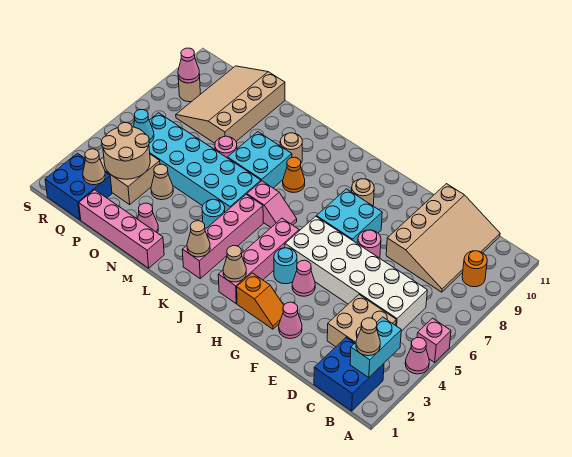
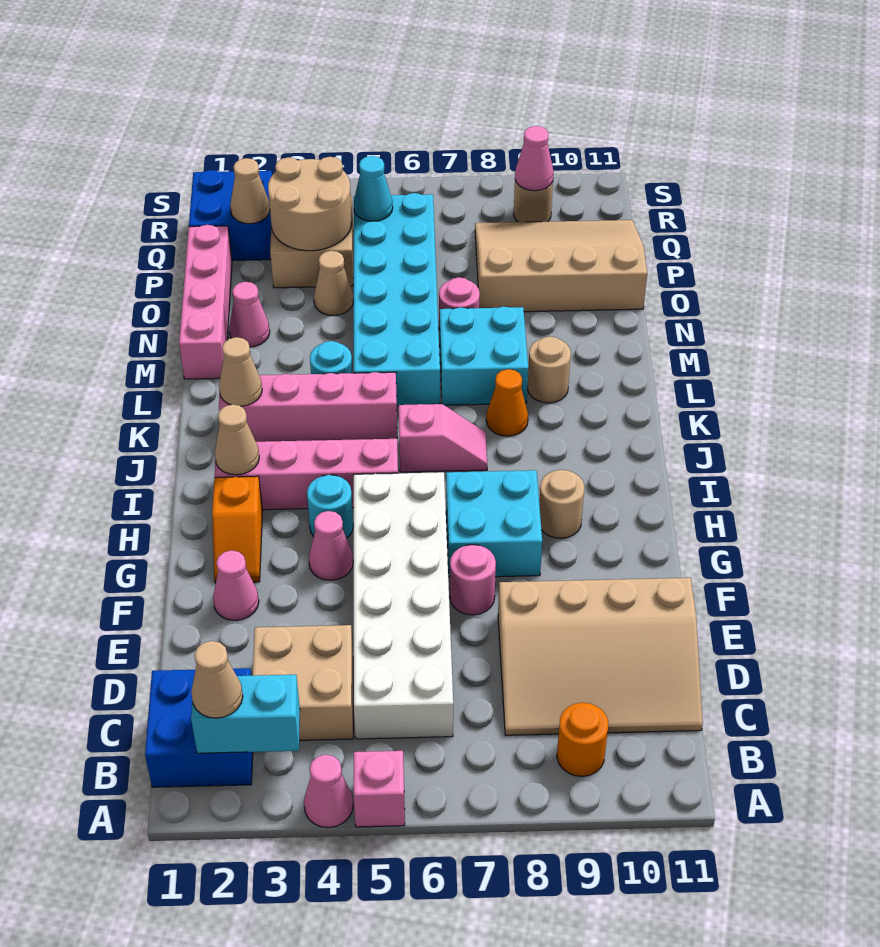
pink slope J6:K6 level 1 top K -> pink slope J6:J7 level 1 top 6

